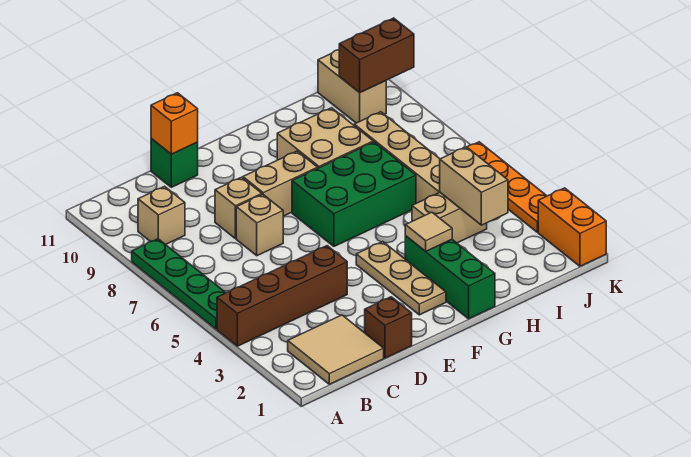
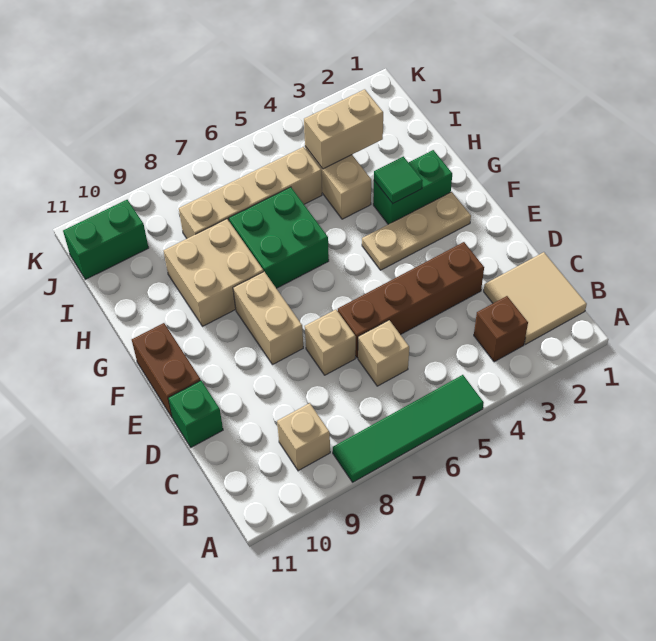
brown brick A4:D4 level 1 -> brown brick D3:D6 level 1
green plate A5:A8 level 1 -> green tile A5:A8 level 1
brown brick D1 level 1 -> brown brick B3 level 1
tan brick D8 level 1 -> tan brick C6 level 1
orange brick D11 level 2 -> none
green brick F6:H7 level 1 -> green brick G6:H7 level 1
green brick G1:G3 level 1 -> green brick G2:G3 level 1
tan tile G3 level 2 -> green tile G3 level 2
tan brick J10:J11 level 1 -> green brick J10:J11 level 1
brown brick J10:K10 level 2 -> brown brick E11:F11 level 1
orange brick K1:K2 level 1 -> none
orange plate K3:K6 level 1 -> none

